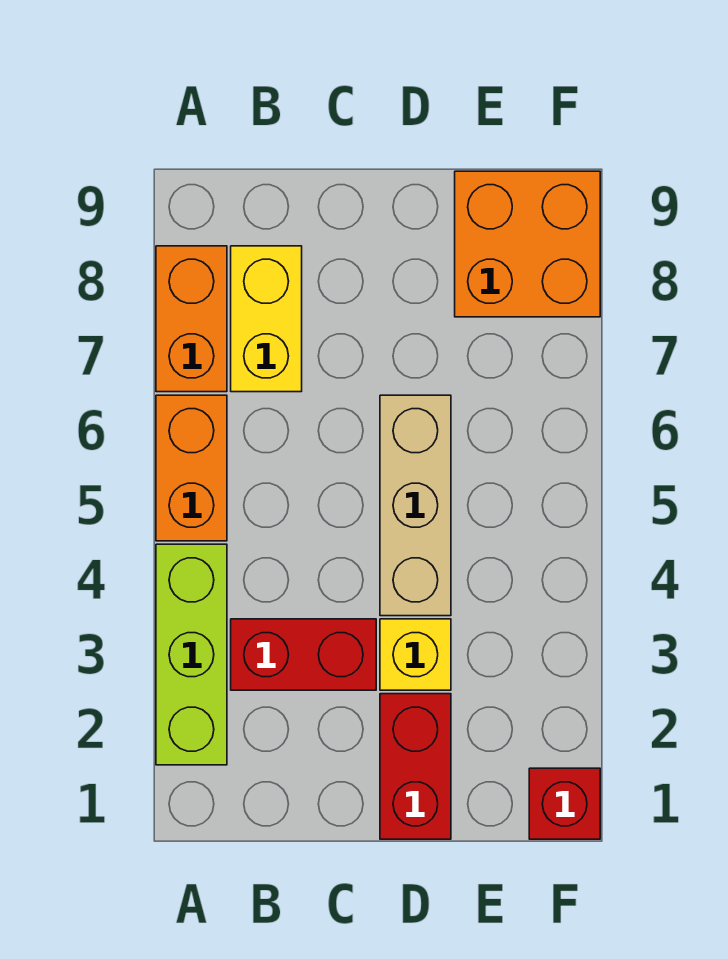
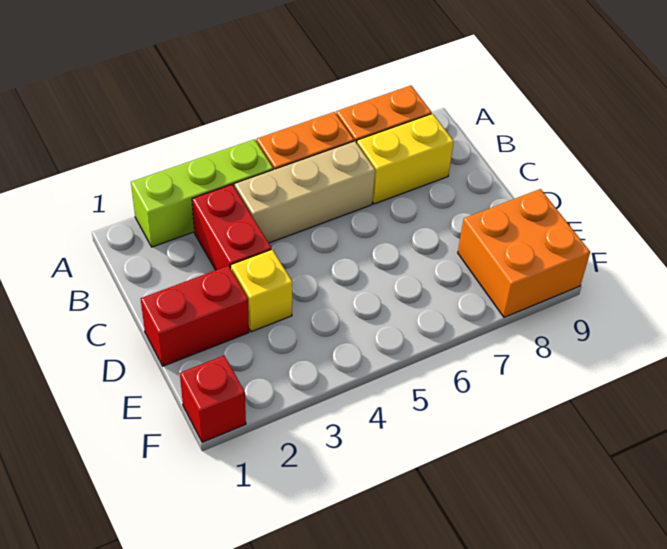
tan brick D4:D6 level 1 -> tan brick B4:B6 level 1

